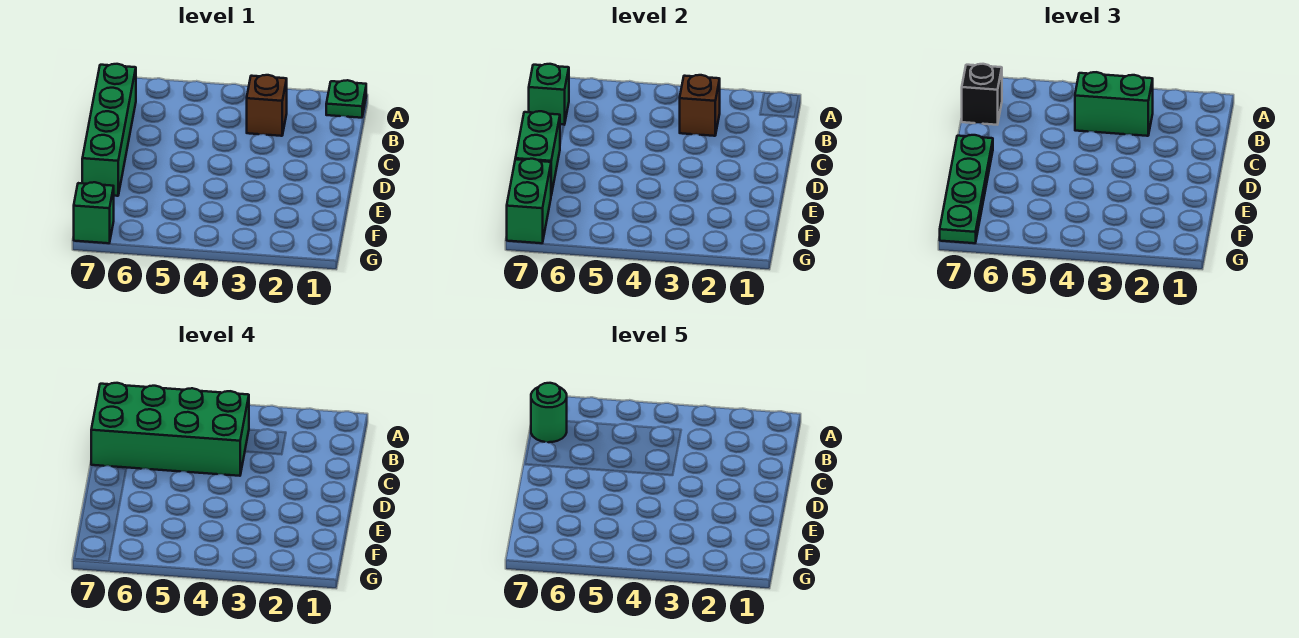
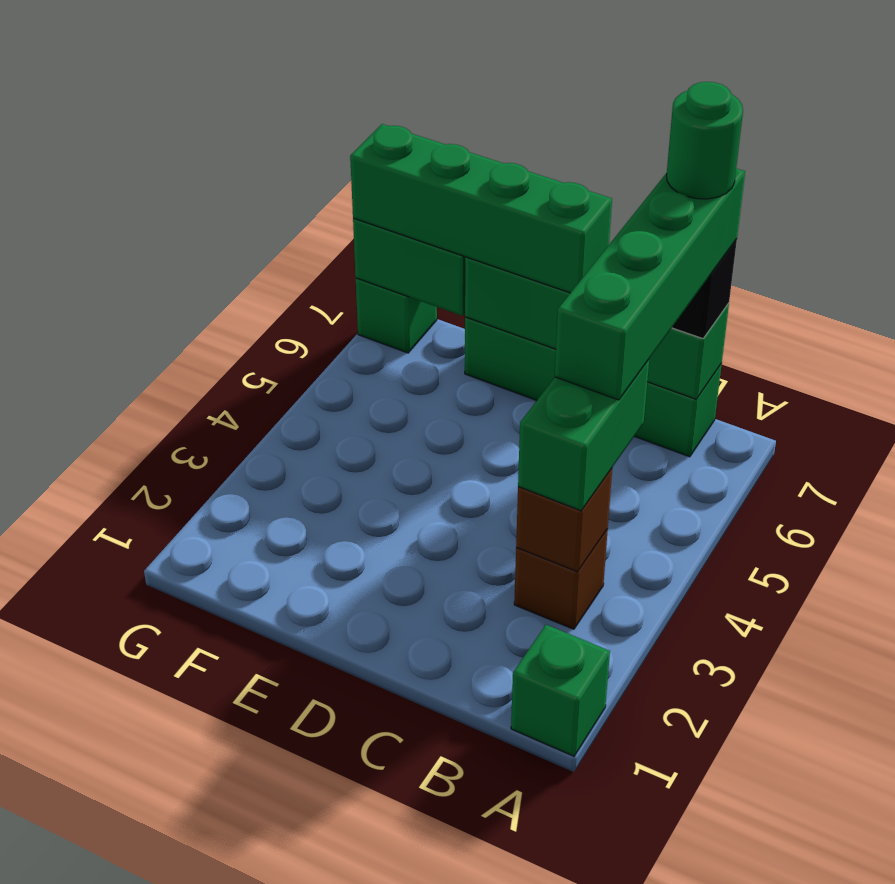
green plate A1 level 1 -> green brick A1 level 1
green brick B4:C7 level 4 -> green brick B4:B7 level 4
green plate D7:G7 level 3 -> green brick D7:G7 level 3

